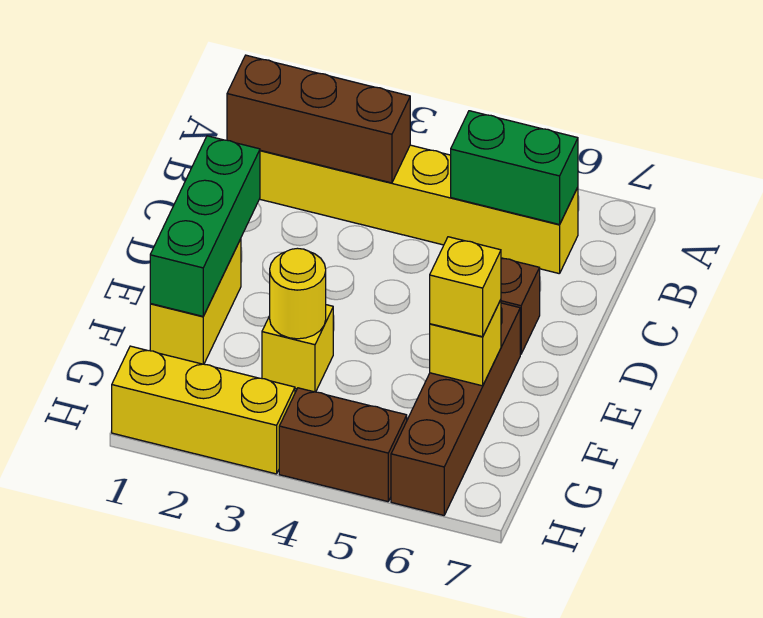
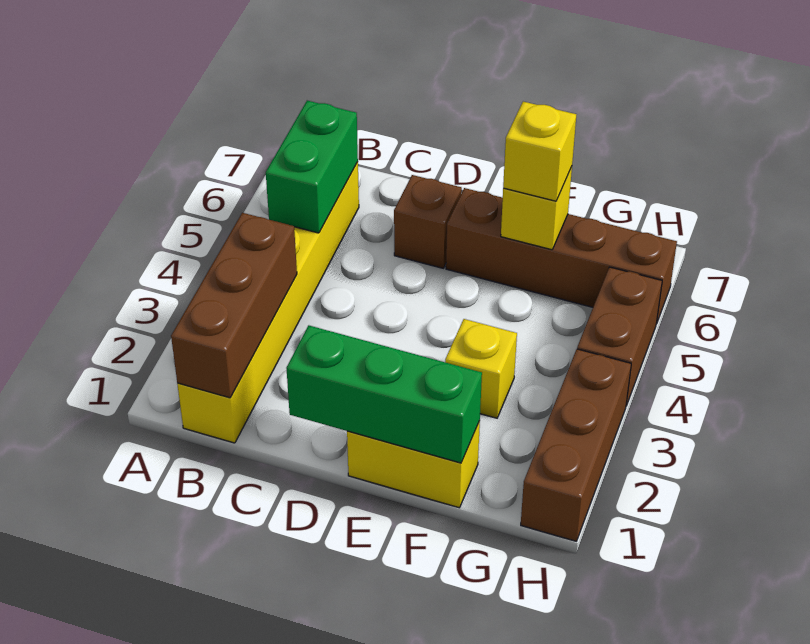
yellow round brick F3 level 2 -> none
yellow brick H1:H3 level 1 -> brown brick H1:H3 level 1

